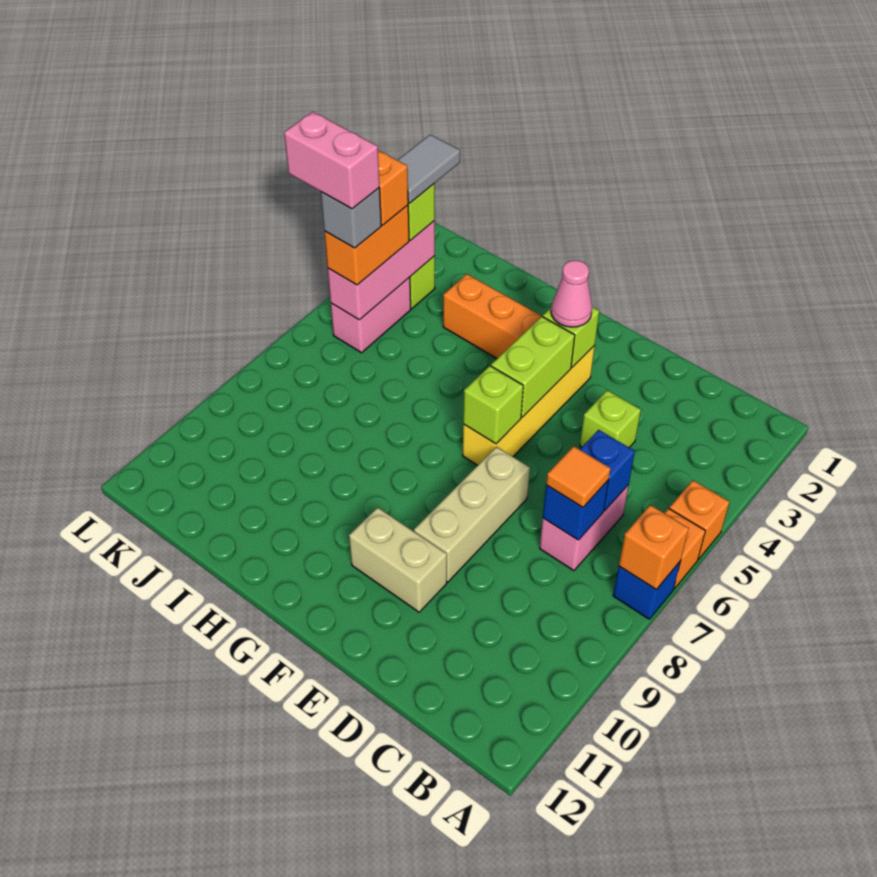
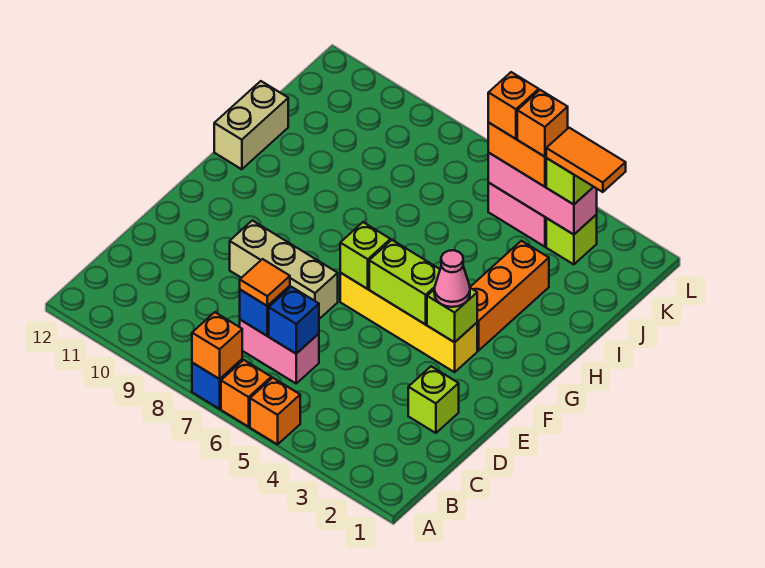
lime brick D4 level 1 -> lime brick D2 level 1
tan brick E10:F10 level 1 -> tan brick H12:I12 level 1
grey tile K2:K3 level 4 -> orange tile K2:K3 level 4
grey brick K5 level 4 -> orange brick K5 level 4
pink brick K5:L5 level 5 -> none

